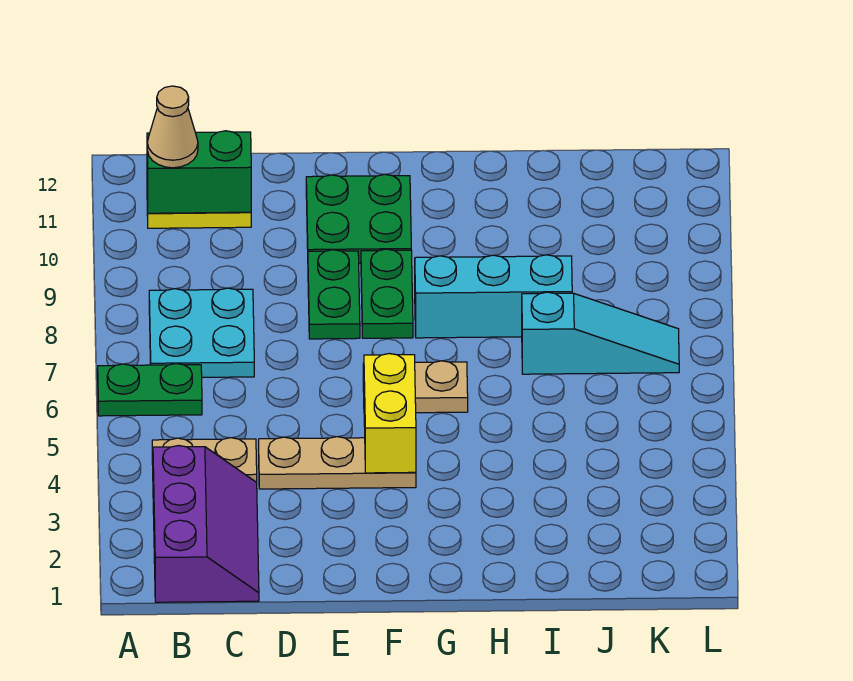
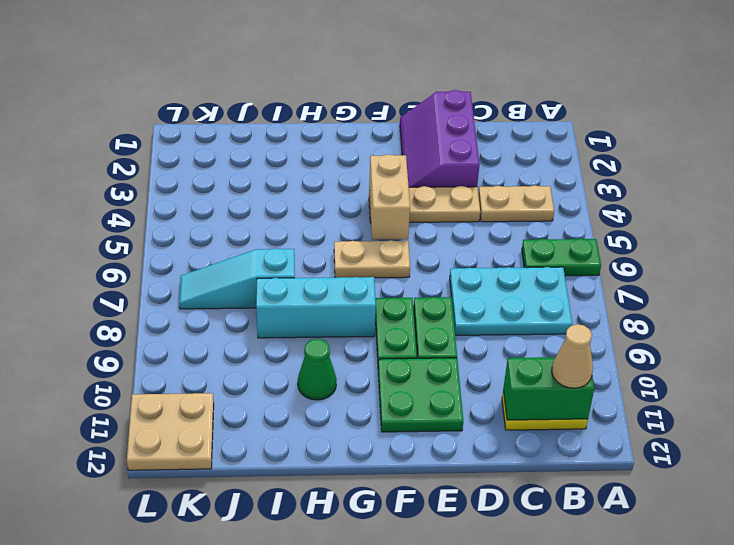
purple slope B1:C3 level 1 top B -> purple slope D1:E3 level 1 top D
cyan plate B7:C8 level 1 -> cyan plate B7:D8 level 1
yellow brick F4:F5 level 2 -> tan brick F4:F5 level 2
none -> green cone H10 level 1
none -> tan plate K11:L12 level 1

